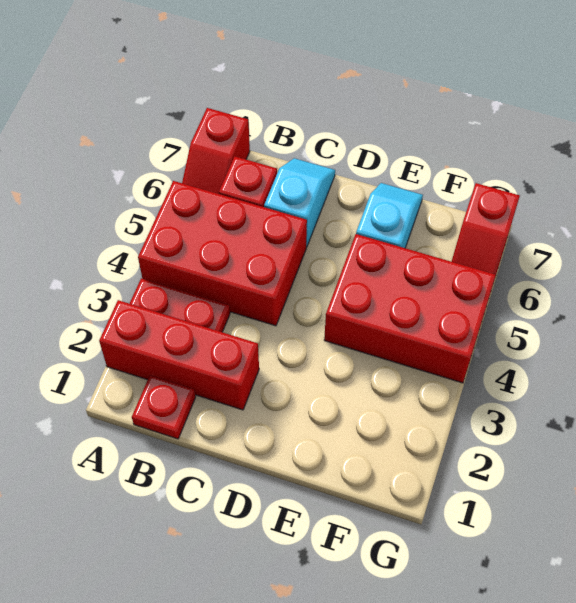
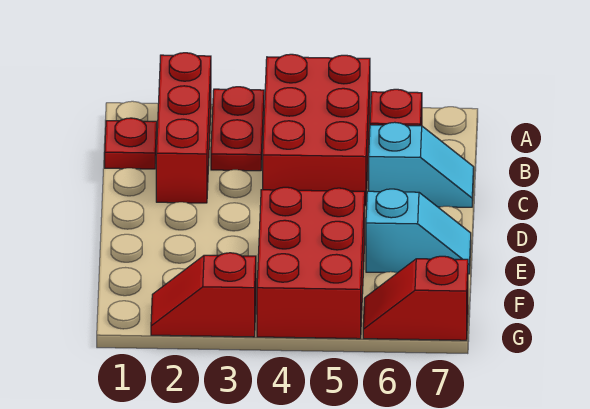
red slope A6:A7 level 1 top 7 -> red slope G2:G3 level 1 top 3

